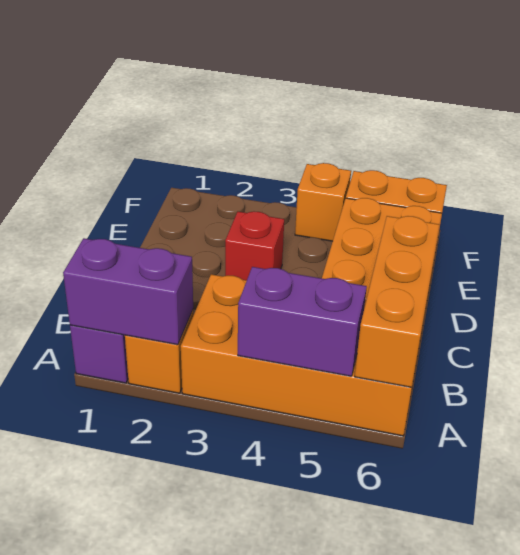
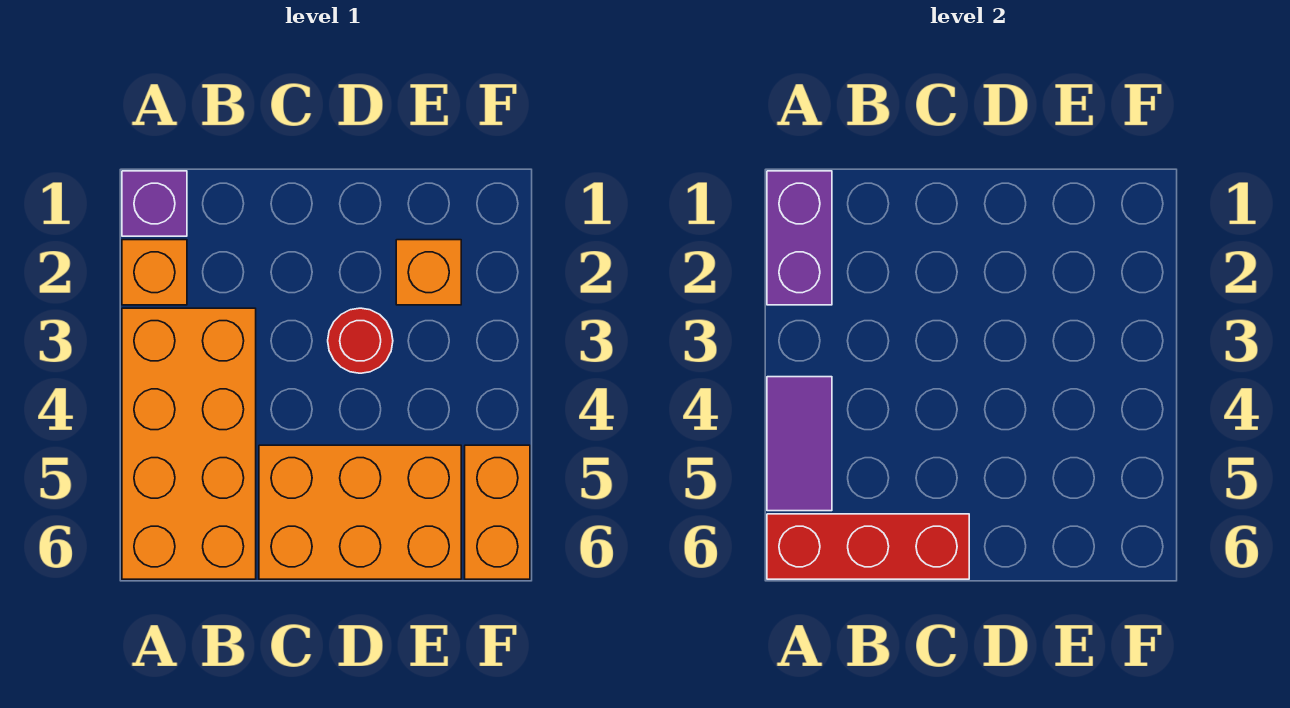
purple brick A4:A5 level 2 -> purple tile A4:A5 level 2
orange brick A6:C6 level 2 -> red brick A6:C6 level 2
red brick D3 level 1 -> red round brick D3 level 1
orange brick F4 level 1 -> orange brick E2 level 1

